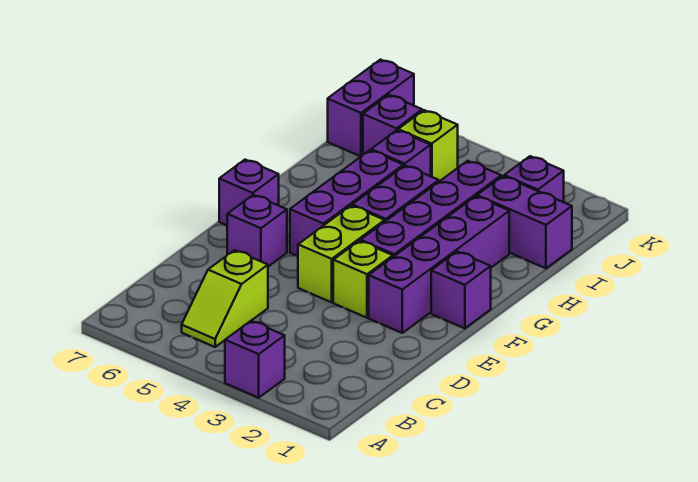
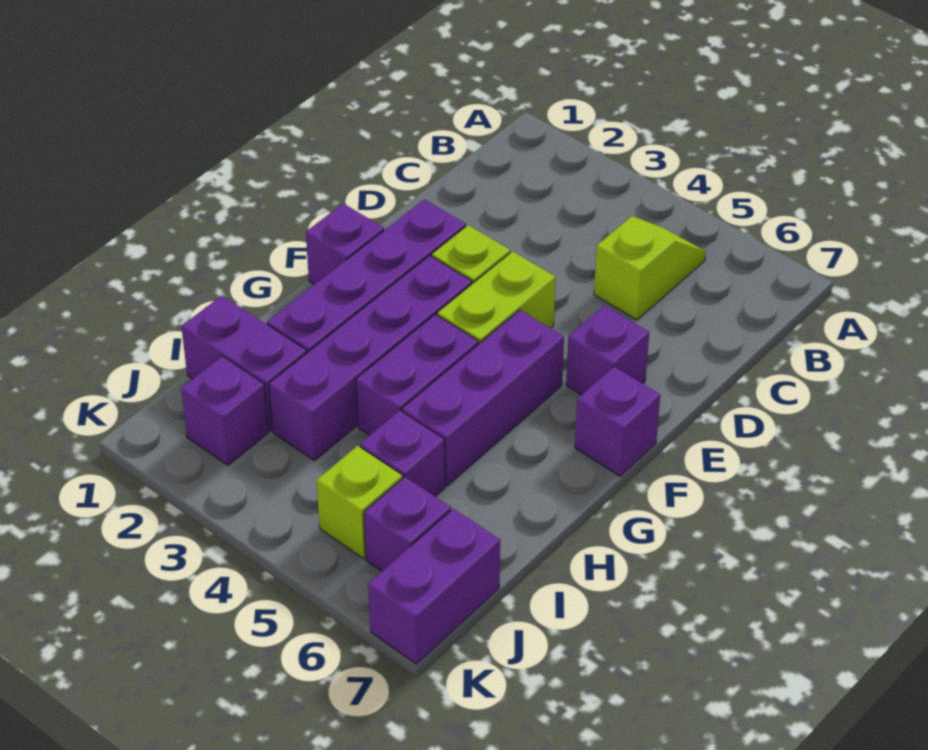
purple brick A3 level 1 -> none

